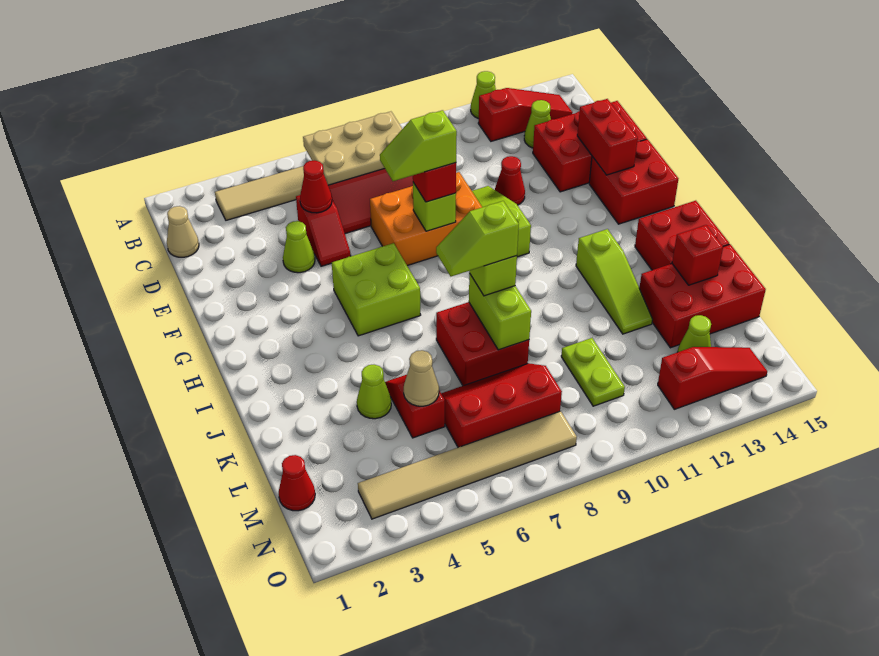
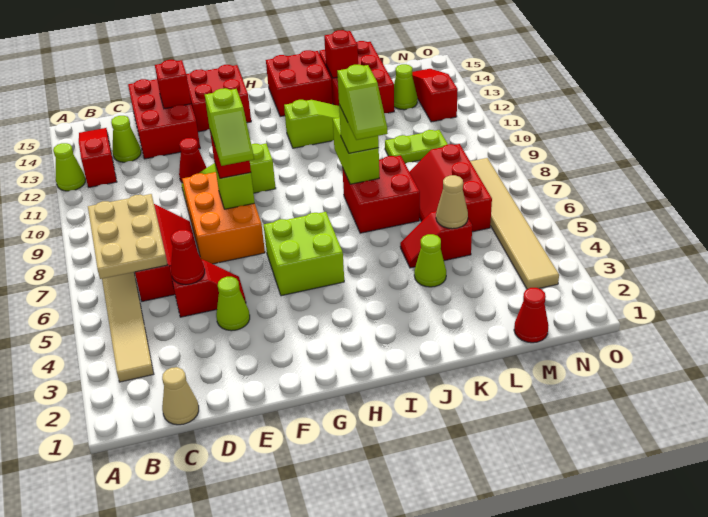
red brick E14:F14 level 2 -> red brick E14 level 2
lime brick J8:K8 level 2 -> lime brick J8:J9 level 2

